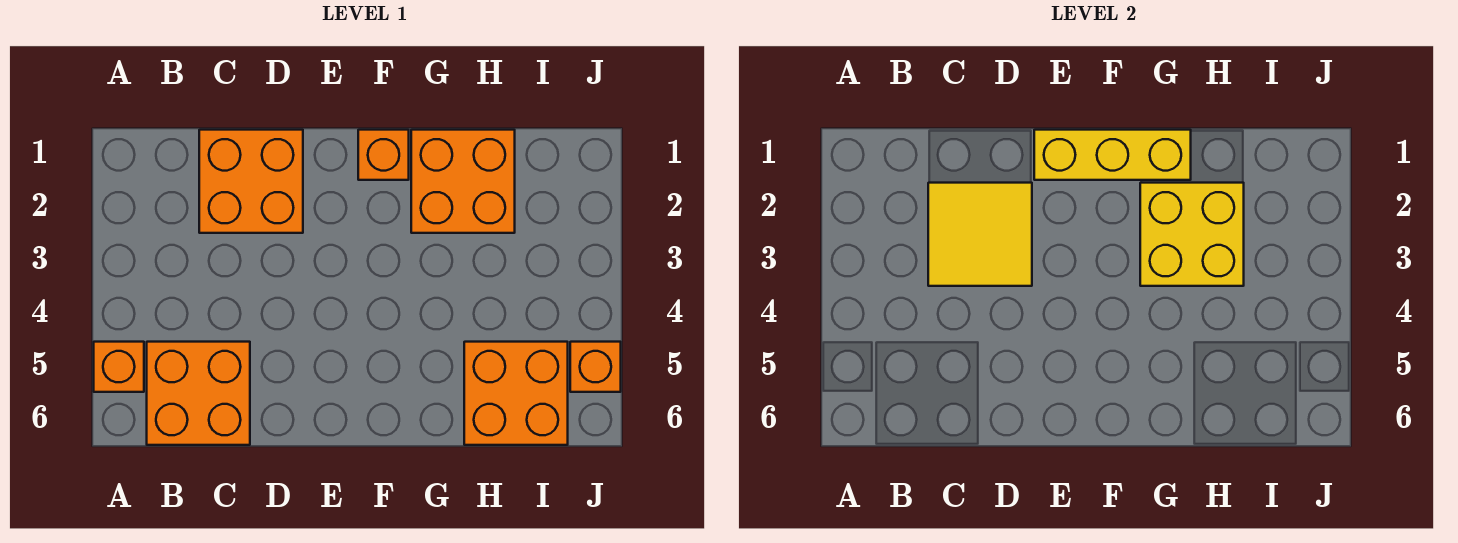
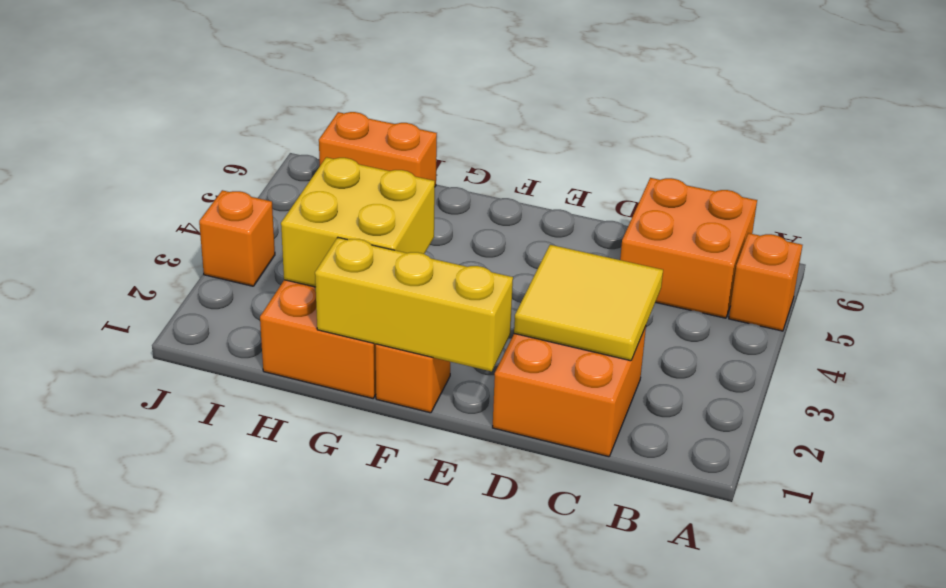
orange brick H5:I6 level 1 -> orange brick H6:I6 level 1
orange brick J5 level 1 -> orange brick J3 level 1

